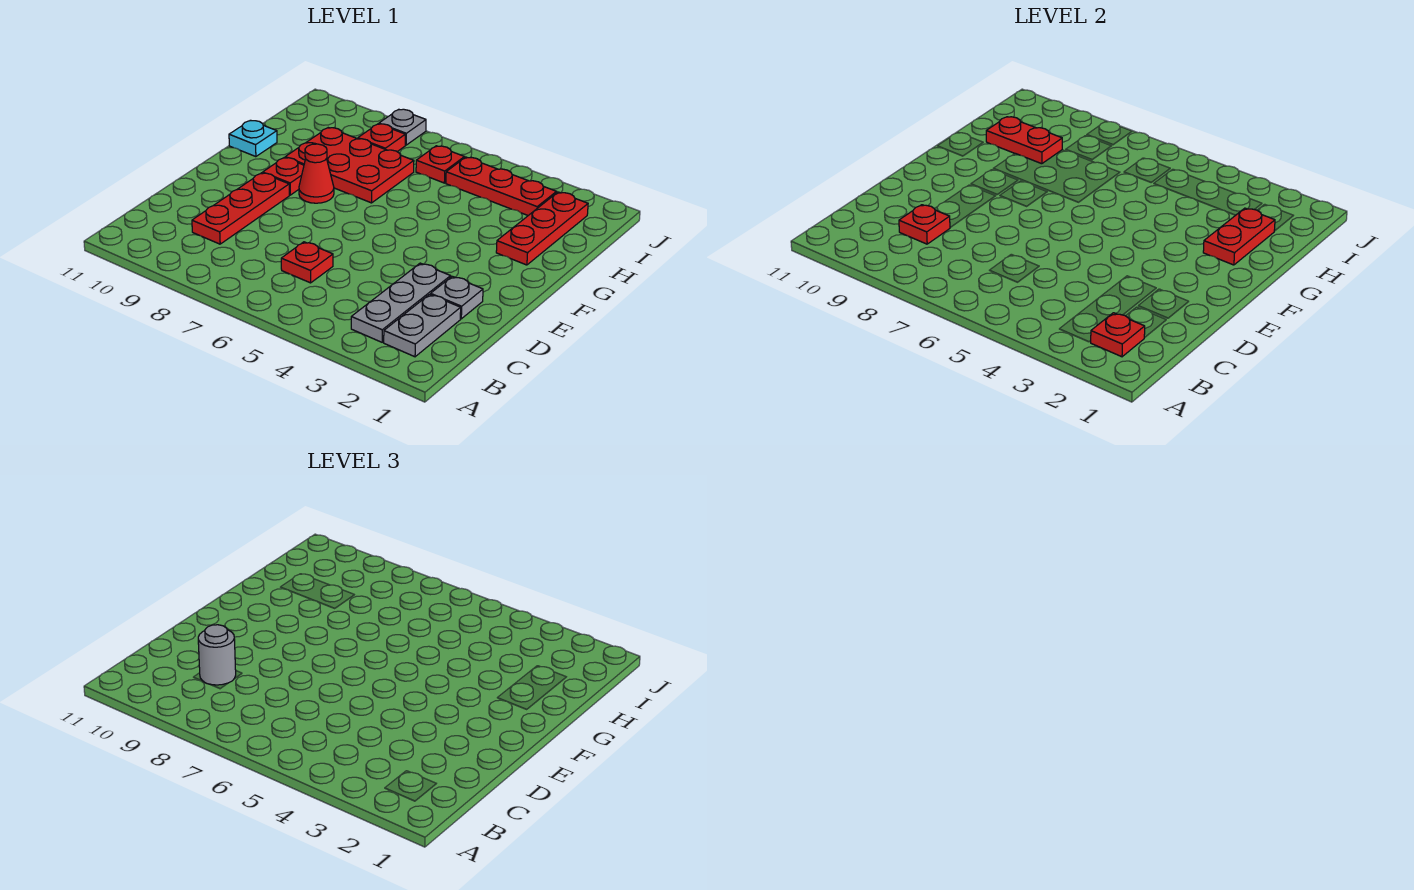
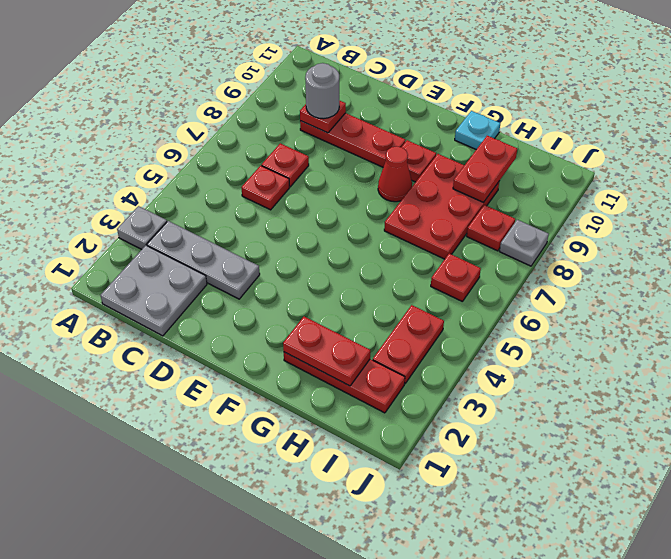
grey plate B2:C2 level 1 -> grey plate B1:C2 level 1
red plate B2 level 2 -> red plate C7 level 1
grey plate D2 level 1 -> grey plate A3 level 1
red plate I3:I5 level 1 -> red plate I3:I4 level 1

